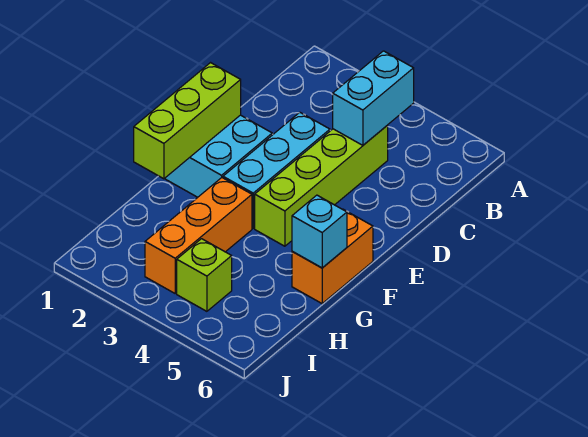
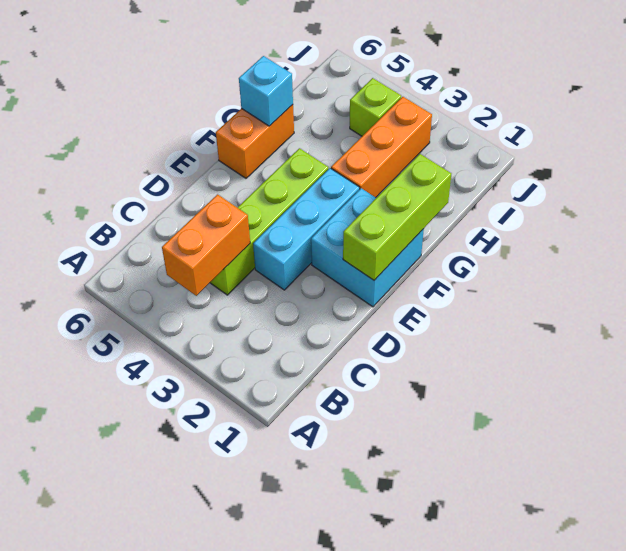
cyan brick B4:C4 level 2 -> orange brick B4:C4 level 2

